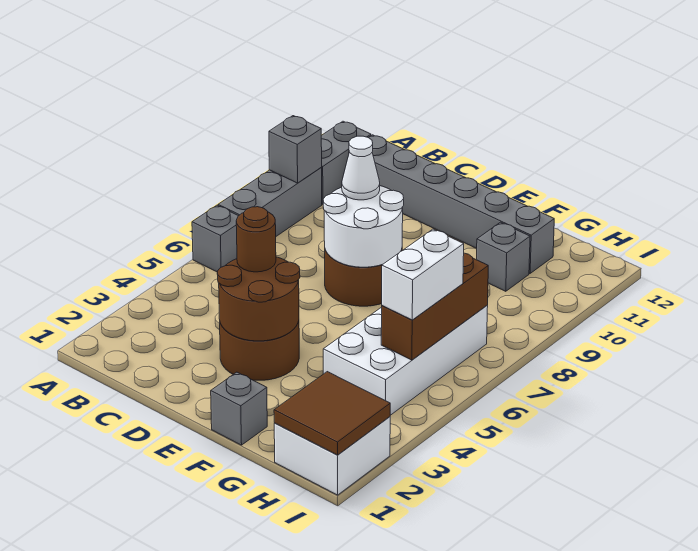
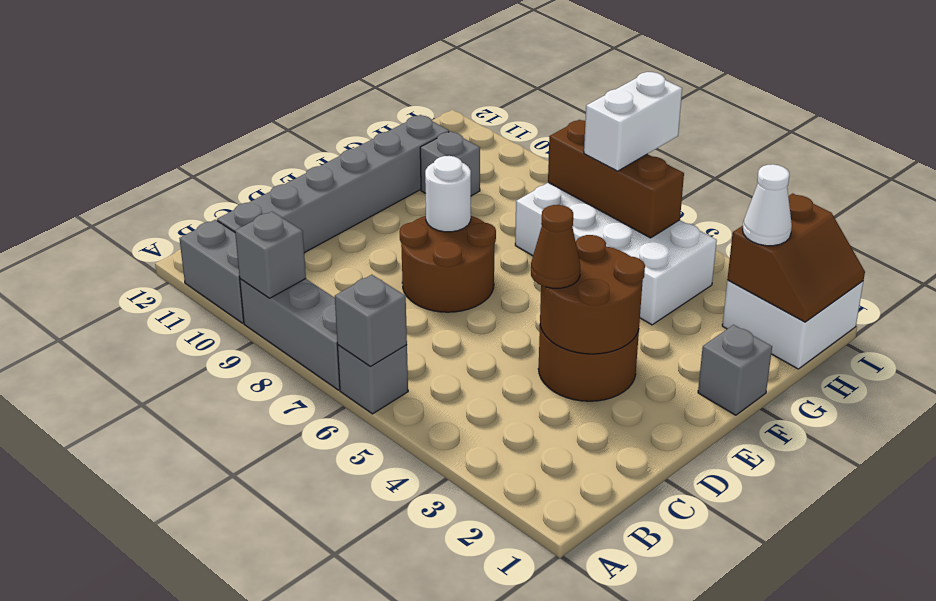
none -> grey brick A6 level 2
brown round brick D4 level 3 -> brown cone D4 level 3
white round brick D7:E8 level 2 -> white round brick E8 level 2
white cone D8 level 3 -> white cone H2 level 3
brown tile H1:I2 level 2 -> brown slope H1:I2 level 2 top 2
white brick H5:H6 level 3 -> white brick H6:I6 level 3

